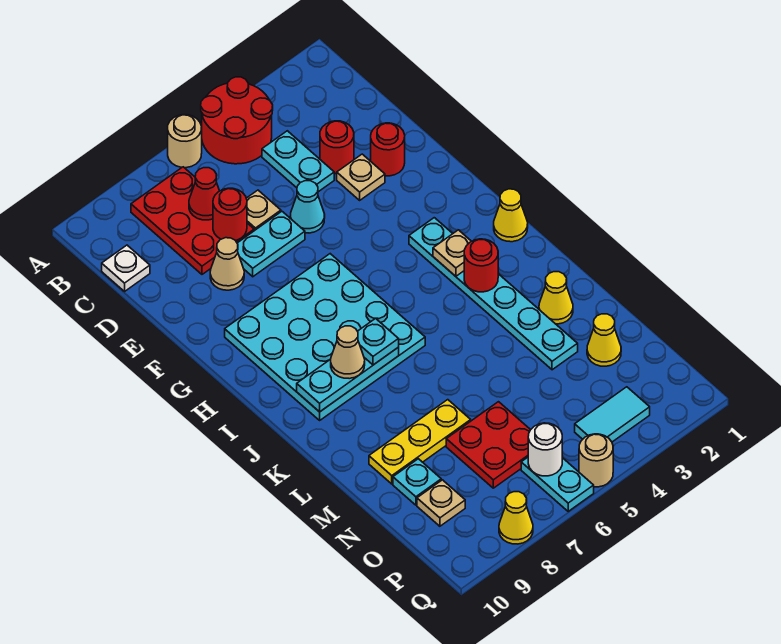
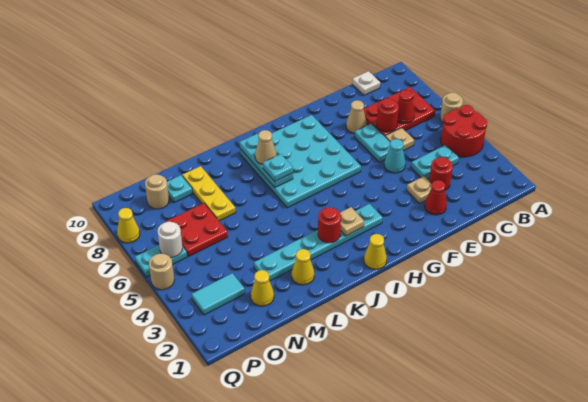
red round brick E2 level 1 -> red cone E2 level 1
tan plate O9 level 1 -> tan round brick O9 level 1
cyan tile P3:P4 level 1 -> cyan tile O3:P3 level 1

